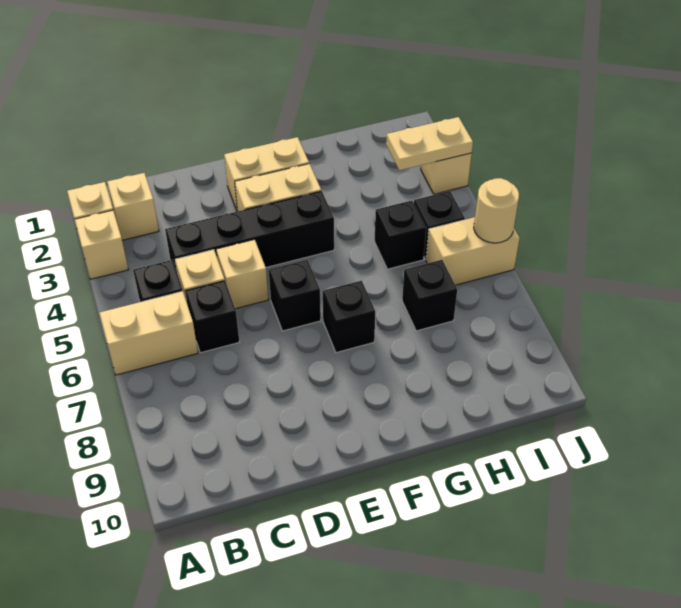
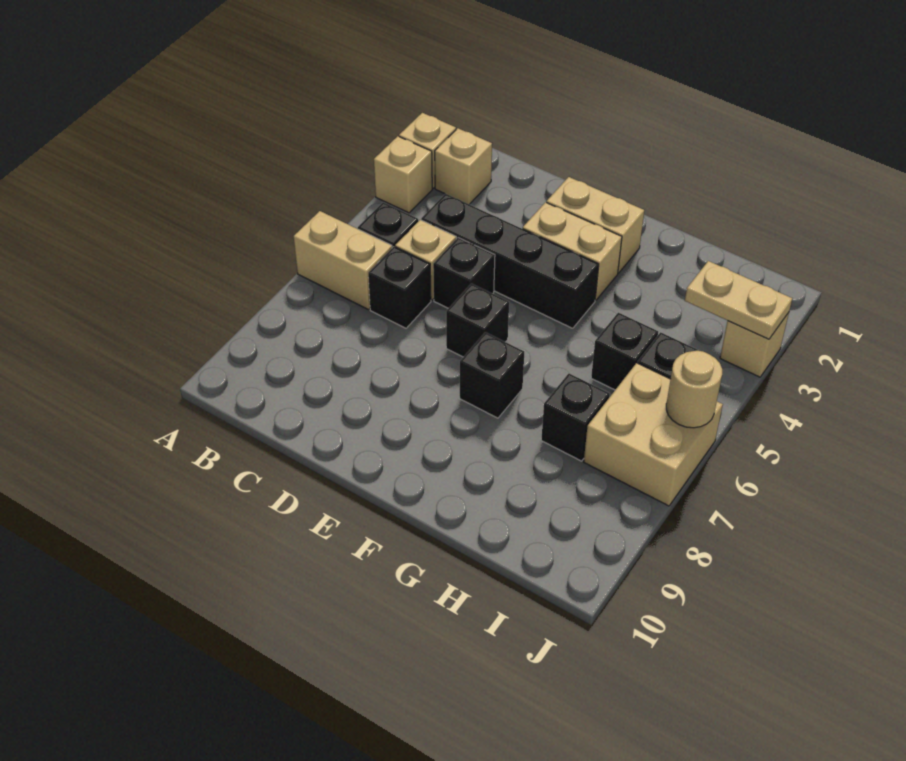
tan brick D5 level 1 -> black brick D5 level 1
tan brick I6:J6 level 1 -> tan brick I6:J7 level 1

